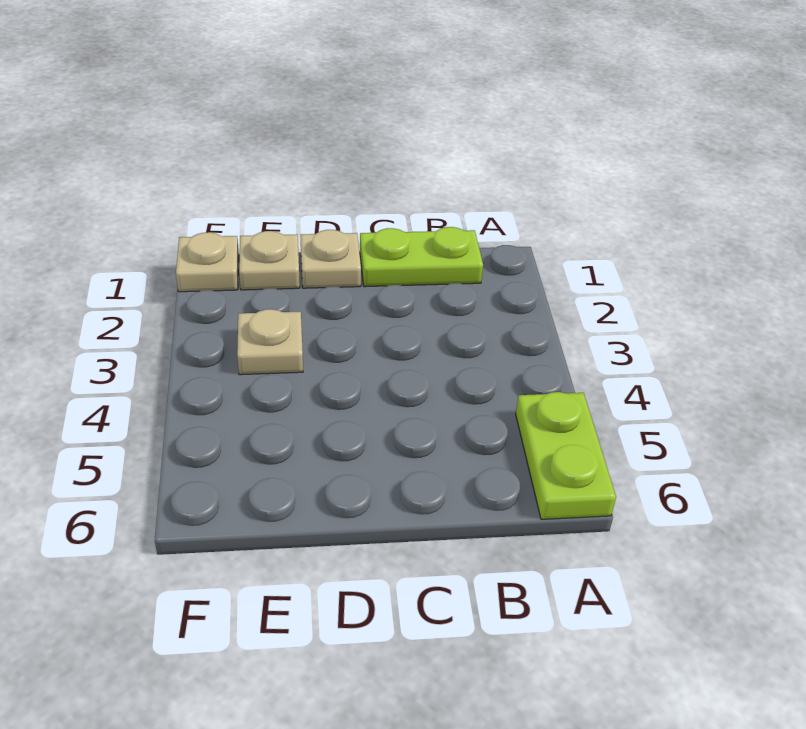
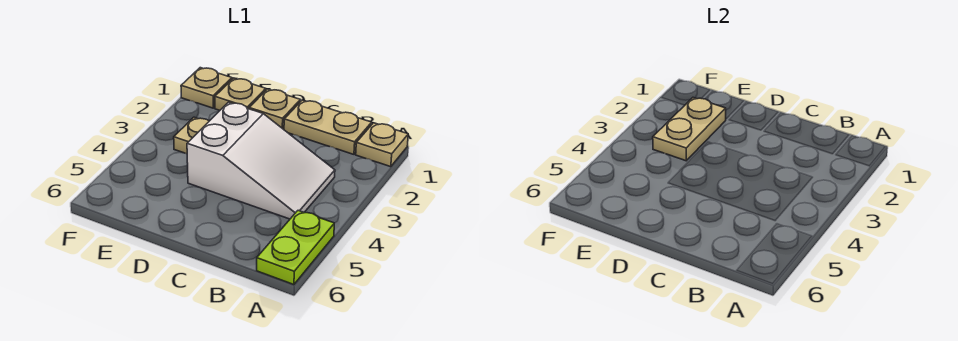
none -> tan plate A1 level 1
lime plate B1:C1 level 1 -> tan plate B1:C1 level 1
none -> white slope B3:D4 level 1 top D
none -> tan plate E2:E3 level 2

